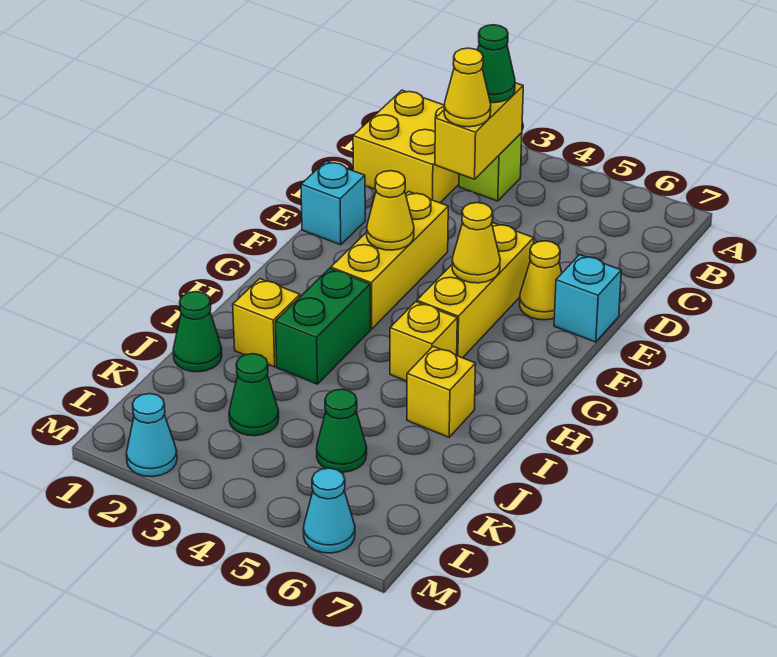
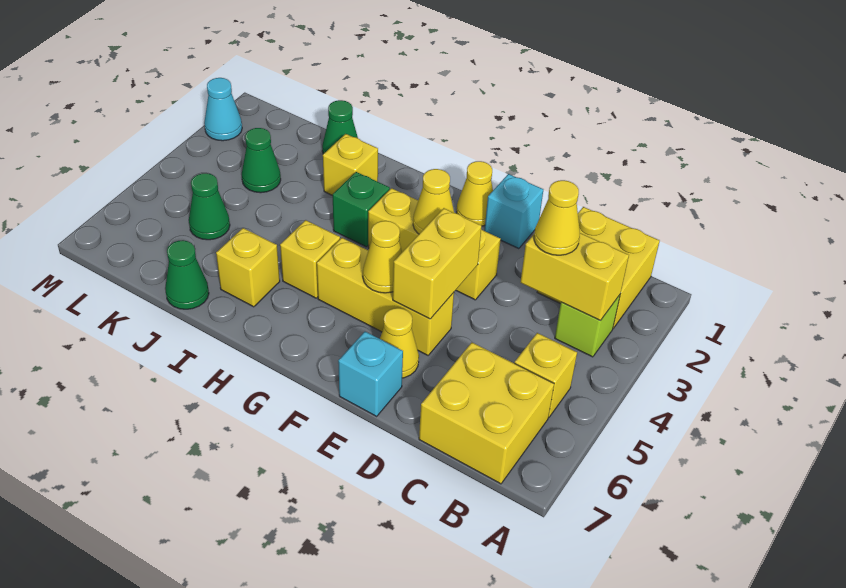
green cone B3 level 3 -> green cone J7 level 1
none -> yellow brick B5 level 1
none -> yellow brick B6:C7 level 1
none -> yellow brick E4:E5 level 2
none -> yellow cone F1 level 1
green brick H3:I3 level 1 -> green brick H3 level 1
cyan cone M6 level 1 -> none

